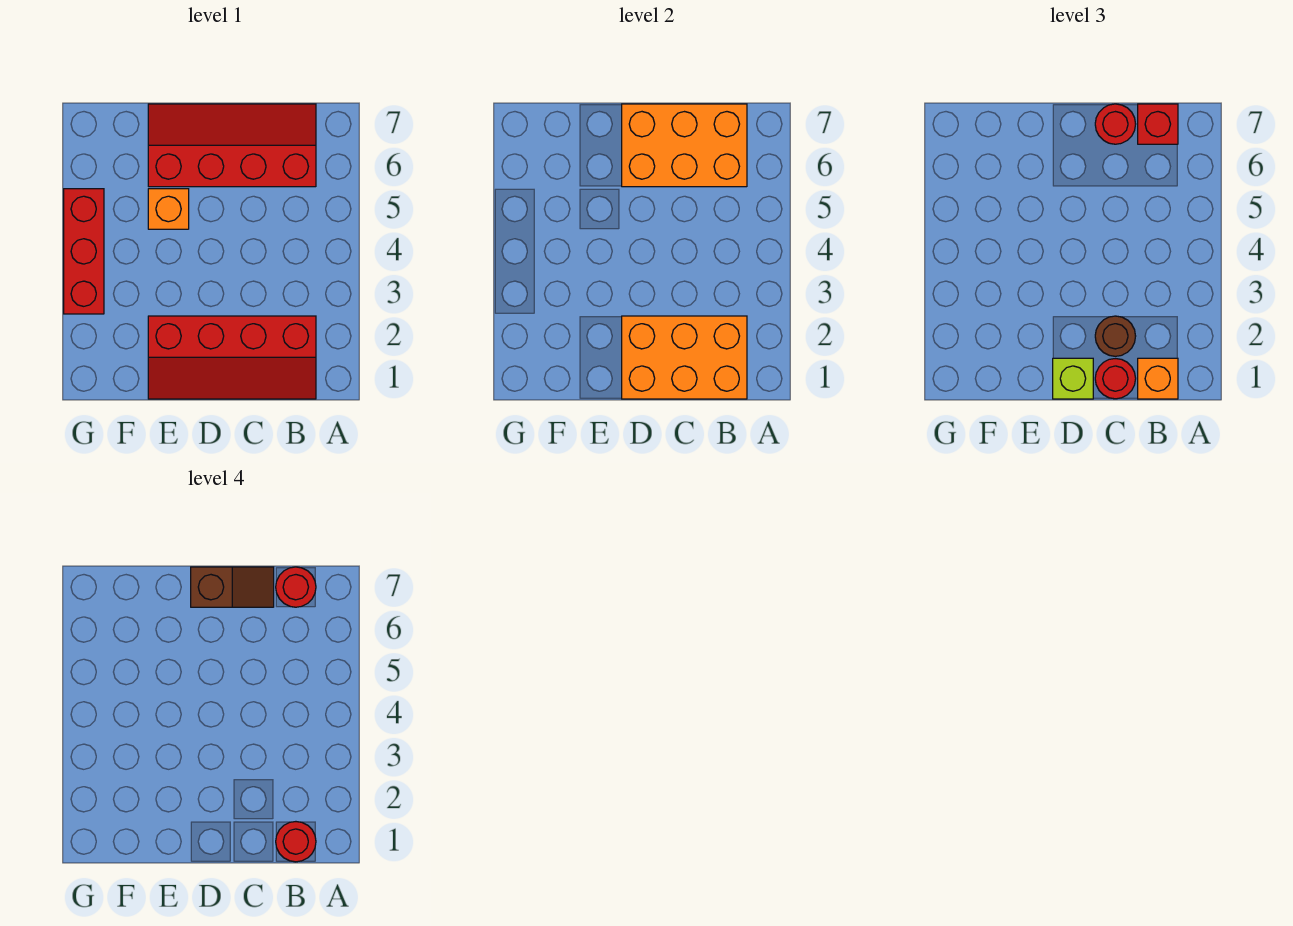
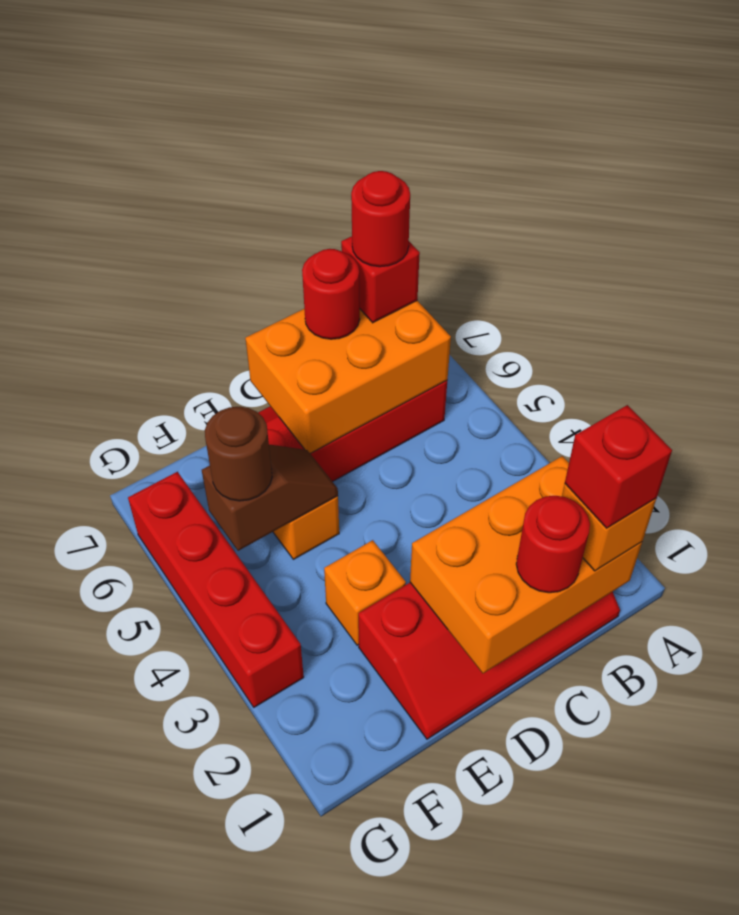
red round brick B1 level 4 -> red brick B1 level 4
brown round brick C2 level 3 -> brown round brick F5 level 3
brown slope C7:D7 level 4 top D -> brown slope E5:F5 level 2 top F
lime brick D1 level 3 -> none
none -> orange brick E3 level 1
red brick G3:G5 level 1 -> red brick G3:G6 level 1

